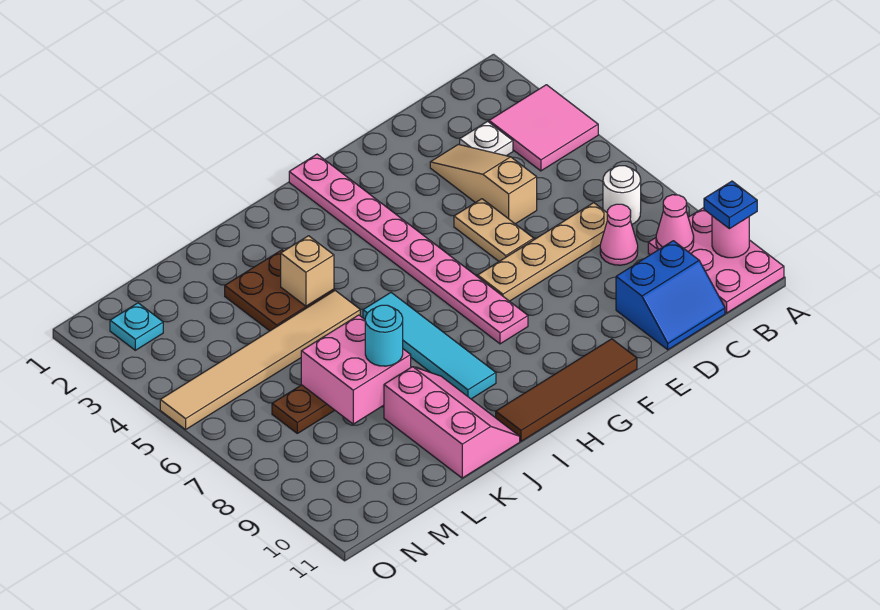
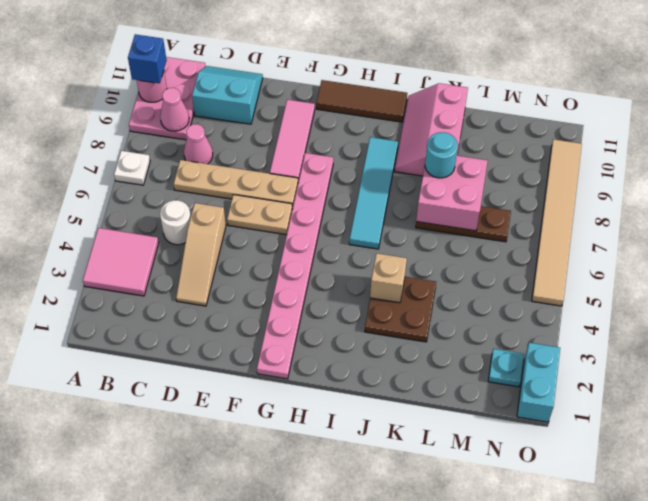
blue plate A10 level 3 -> blue brick A10 level 3
white round brick B7 level 1 -> white round brick C5 level 1
white plate C3 level 1 -> white plate A7 level 1
blue slope C10:D11 level 1 top 10 -> cyan slope C10:D11 level 1 top 10
tan plate E5:E6 level 1 -> tan plate E6:F6 level 1
none -> pink tile F8:F10 level 1
brown tile F11:I11 level 1 -> brown tile G11:I11 level 1
tan tile J5:O5 level 1 -> tan tile O5:O10 level 1
none -> cyan brick O1:O2 level 1

